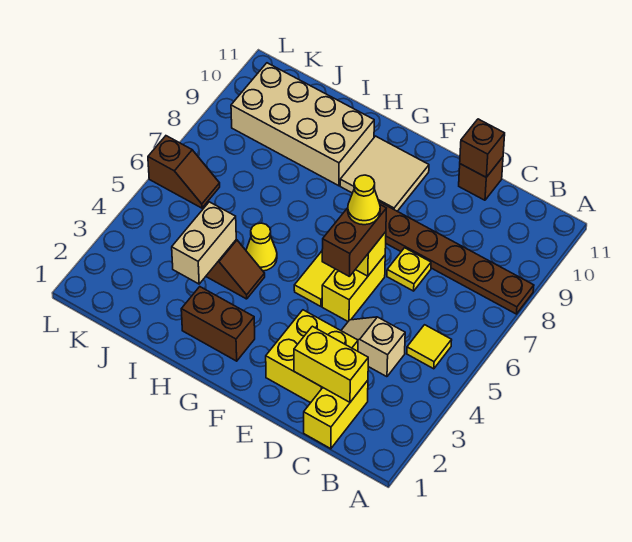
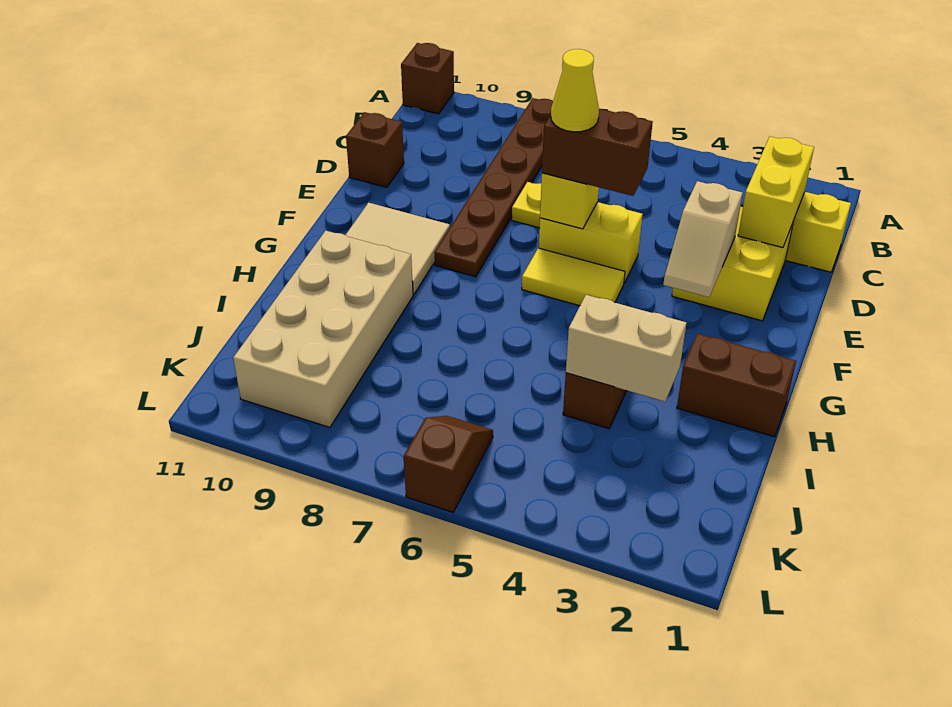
yellow tile B5 level 1 -> none
tan slope C4:D4 level 1 top C -> tan slope E3:F3 level 2 top E
brown brick D11 level 2 -> brown brick A11 level 1
brown brick G2:H2 level 1 -> brown brick H1:H2 level 1
yellow cone H5 level 1 -> none

